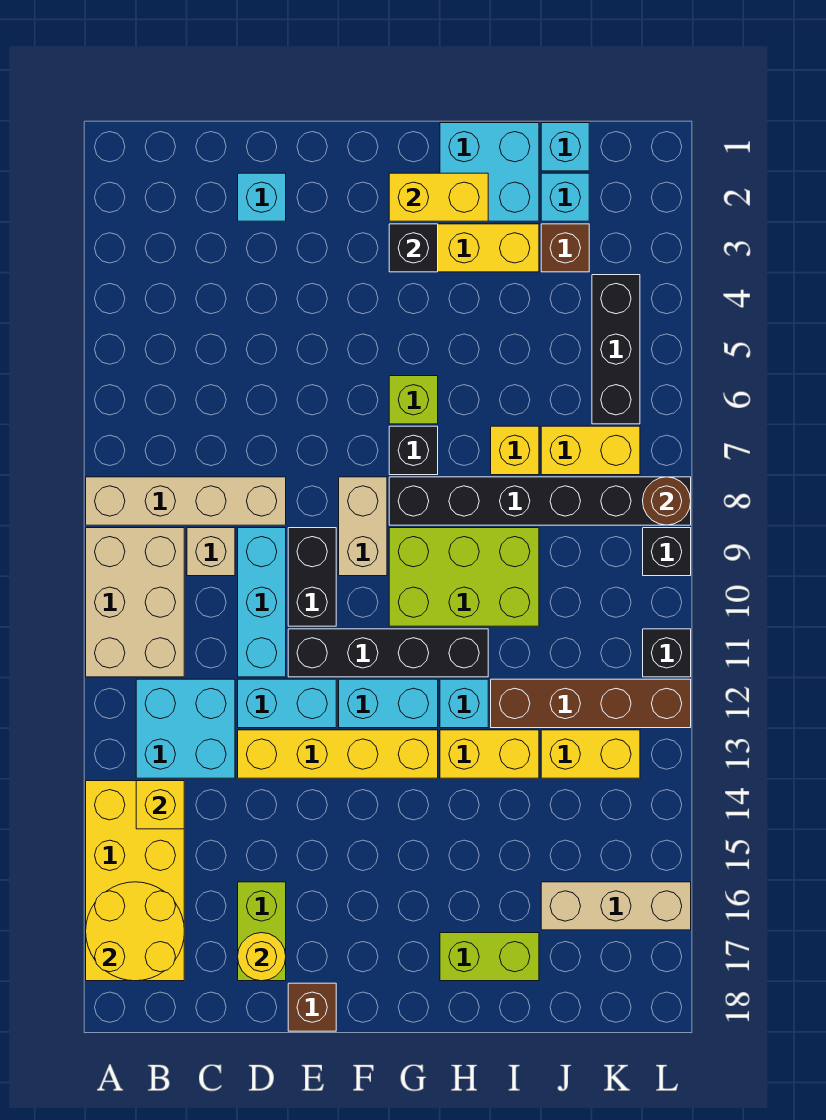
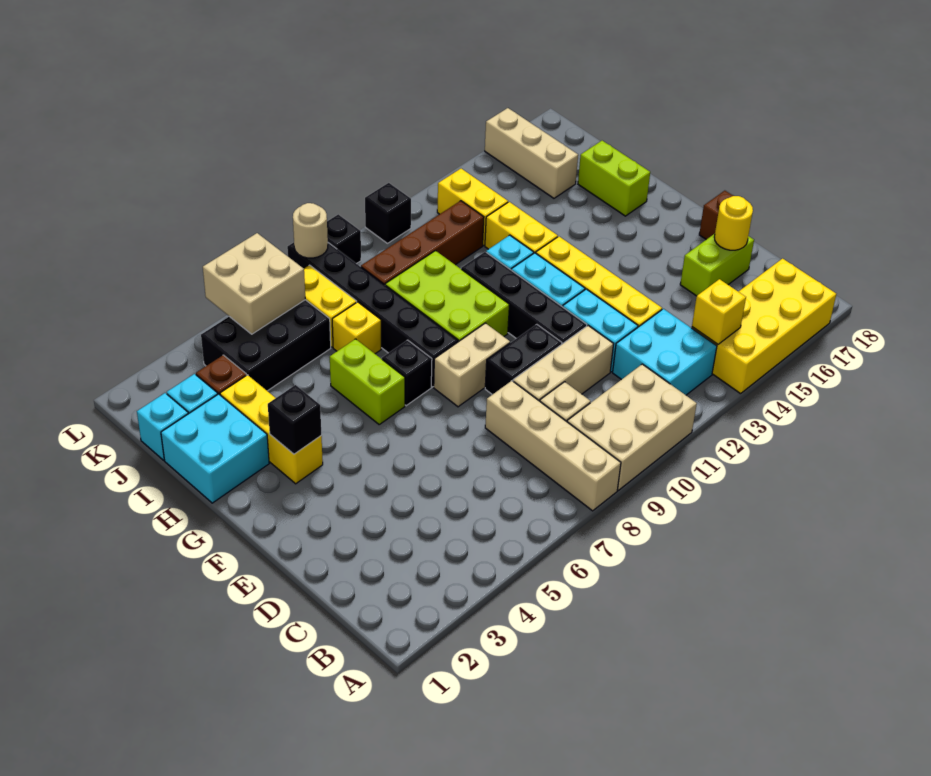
yellow round brick A16:B17 level 2 -> none
cyan brick D2 level 1 -> none
cyan brick D9:D11 level 1 -> tan brick D9:D11 level 1
yellow brick G2:H2 level 2 -> none
lime brick G6 level 1 -> lime brick G6:H6 level 1
brown brick I12:L12 level 1 -> brown brick J9:J12 level 1
black brick K4:K6 level 1 -> black brick J4:K6 level 1
none -> tan brick K5:L6 level 2
brown round brick L8 level 2 -> tan round brick L8 level 2

